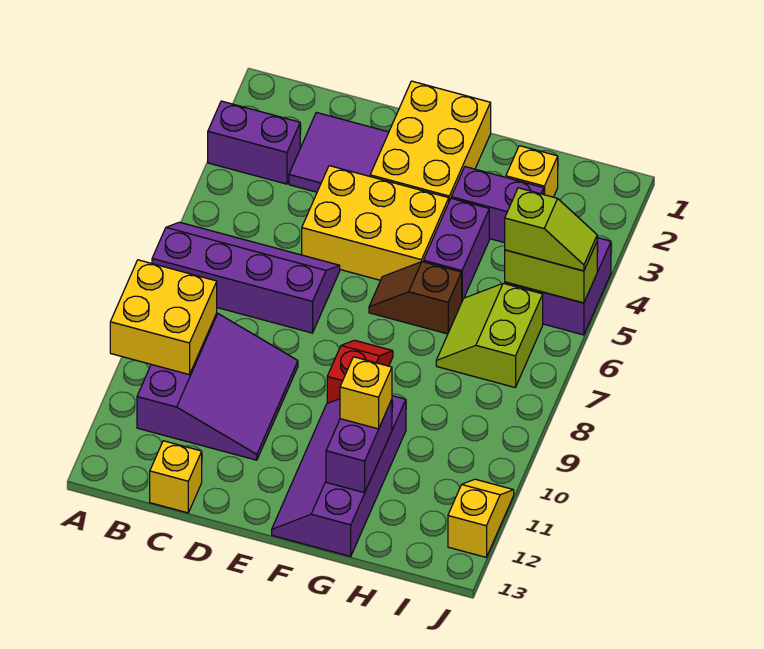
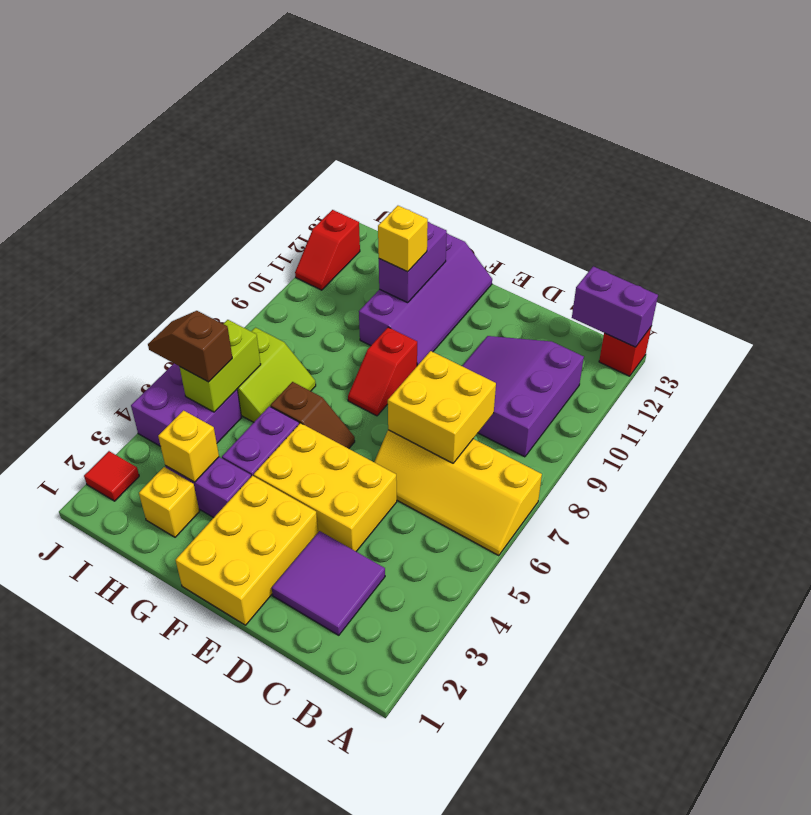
purple brick A3:B3 level 1 -> purple brick A13:B13 level 2
purple slope A6:D7 level 1 top 7 -> yellow slope A6:D7 level 1 top 7
yellow brick A9:B10 level 2 -> yellow brick C7:D8 level 2
none -> red brick A13 level 1
yellow brick C13 level 1 -> yellow brick H3 level 2
lime brick I5:J5 level 2 -> lime brick I5:I6 level 2
lime slope I5:J5 level 3 top I -> brown slope I5:J5 level 3 top I
none -> red tile J2 level 1
yellow slope J11:J12 level 1 top 12 -> red slope J11:J12 level 1 top 12

